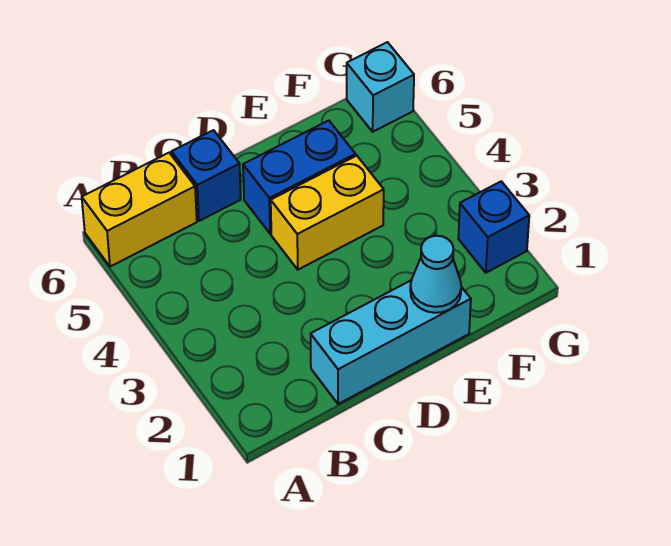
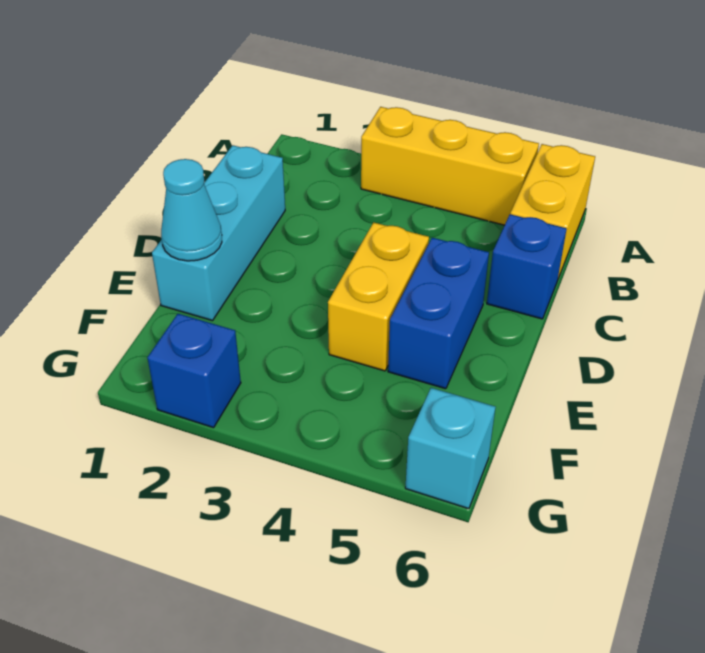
none -> yellow brick A3:A5 level 1

